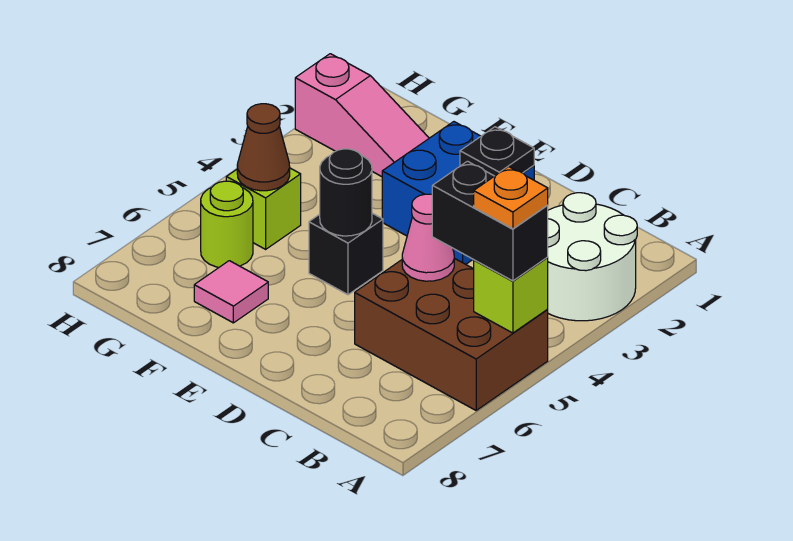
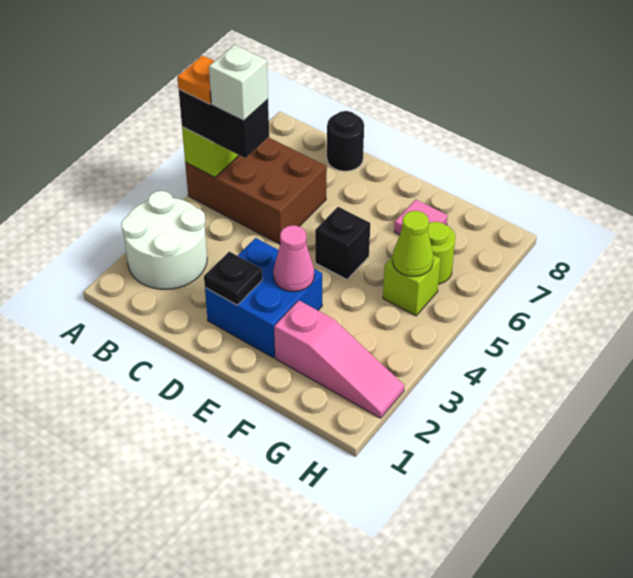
none -> white brick B5 level 4
pink cone C5 level 2 -> pink cone E3 level 2
black round brick E5 level 2 -> black round brick C8 level 1
pink slope F2:H2 level 1 top H -> pink slope F2:H2 level 1 top F
brown cone G5 level 2 -> lime cone G5 level 2

